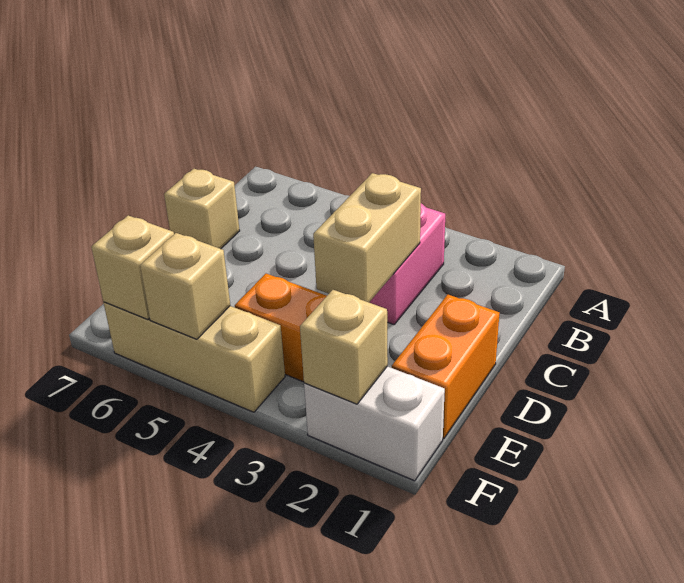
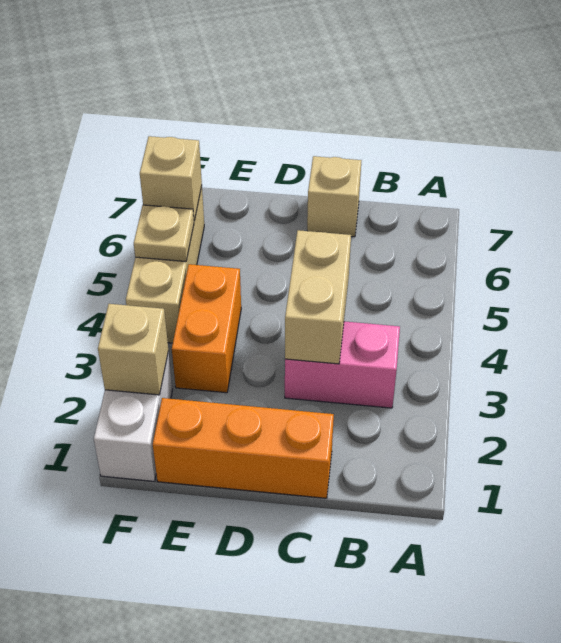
tan brick C3:D3 level 2 -> tan brick C3:C4 level 2
orange brick D1:E1 level 1 -> orange brick C1:E1 level 1
tan brick F5 level 2 -> tan plate F5 level 2

